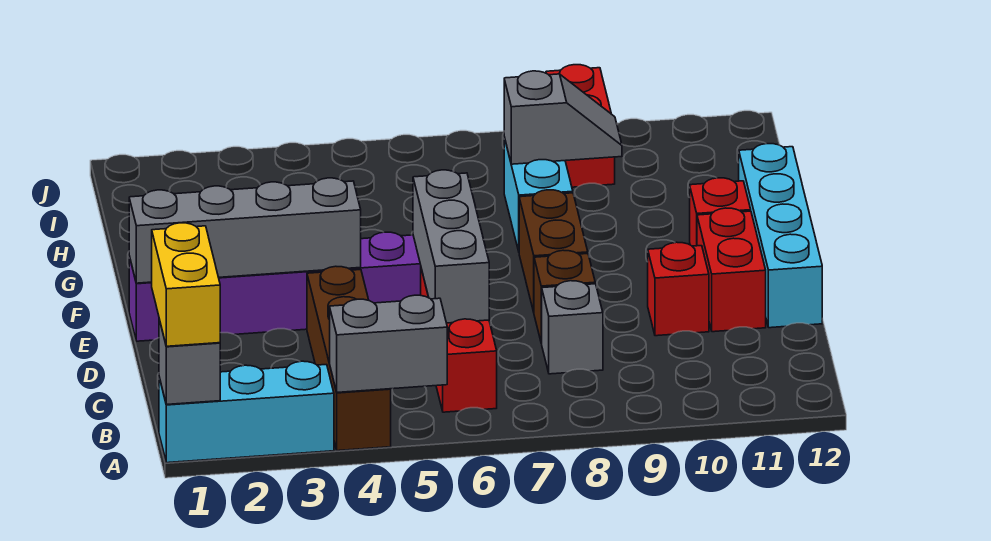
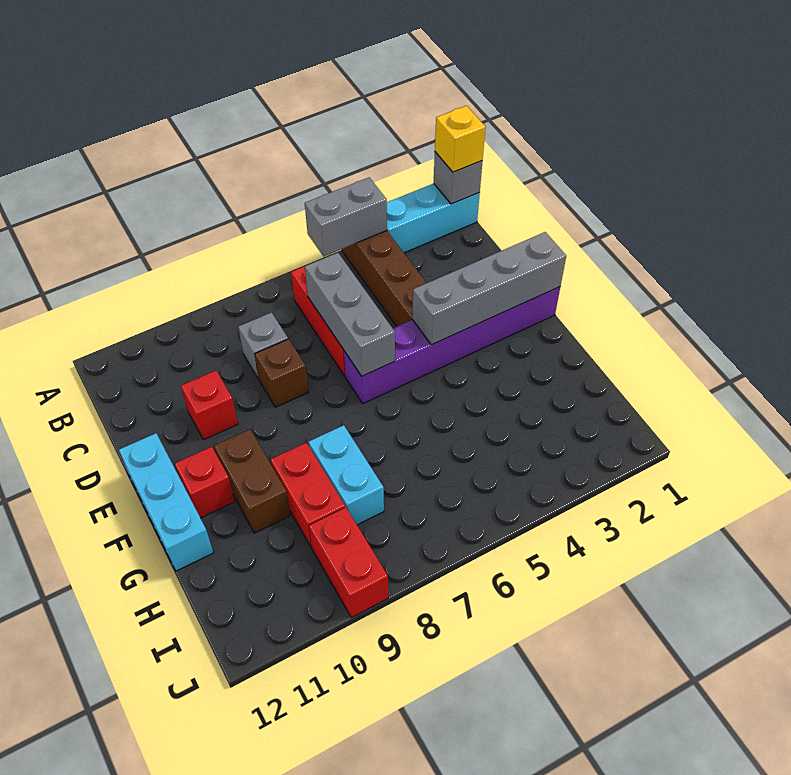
yellow brick A1:B1 level 3 -> yellow brick A1 level 3
red brick D11:E11 level 1 -> red brick G9:H9 level 1
cyan brick D12:G12 level 1 -> cyan brick E12:G12 level 1
brown brick E8:F8 level 1 -> brown brick F10:G10 level 1
grey slope H8:H9 level 2 top 8 -> none

